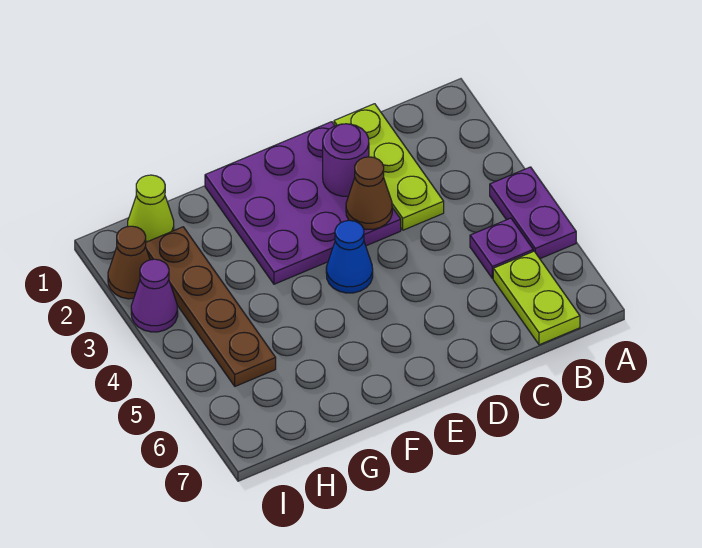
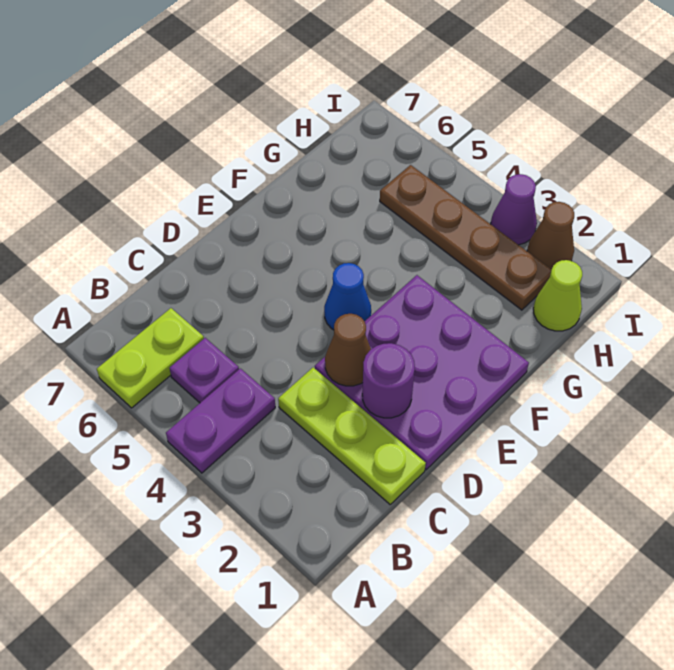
purple plate A4:A5 level 1 -> purple plate A4:B4 level 1
lime plate B6:B7 level 1 -> lime plate A6:B6 level 1

